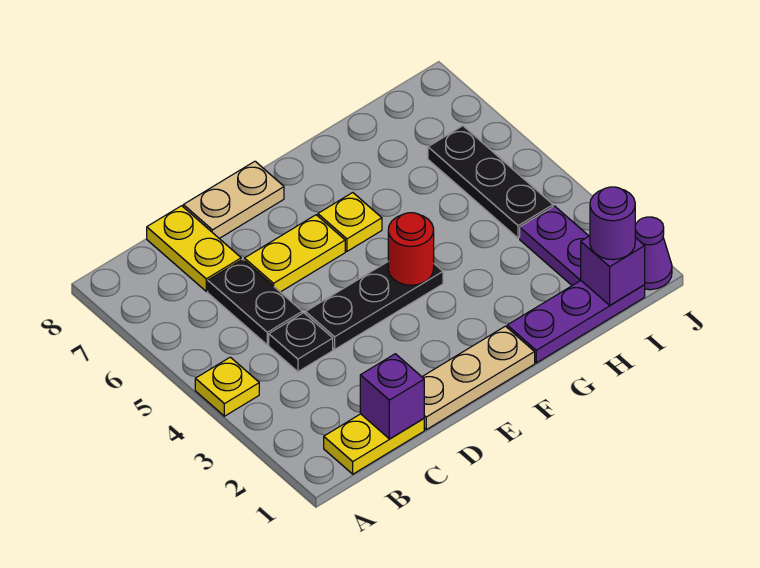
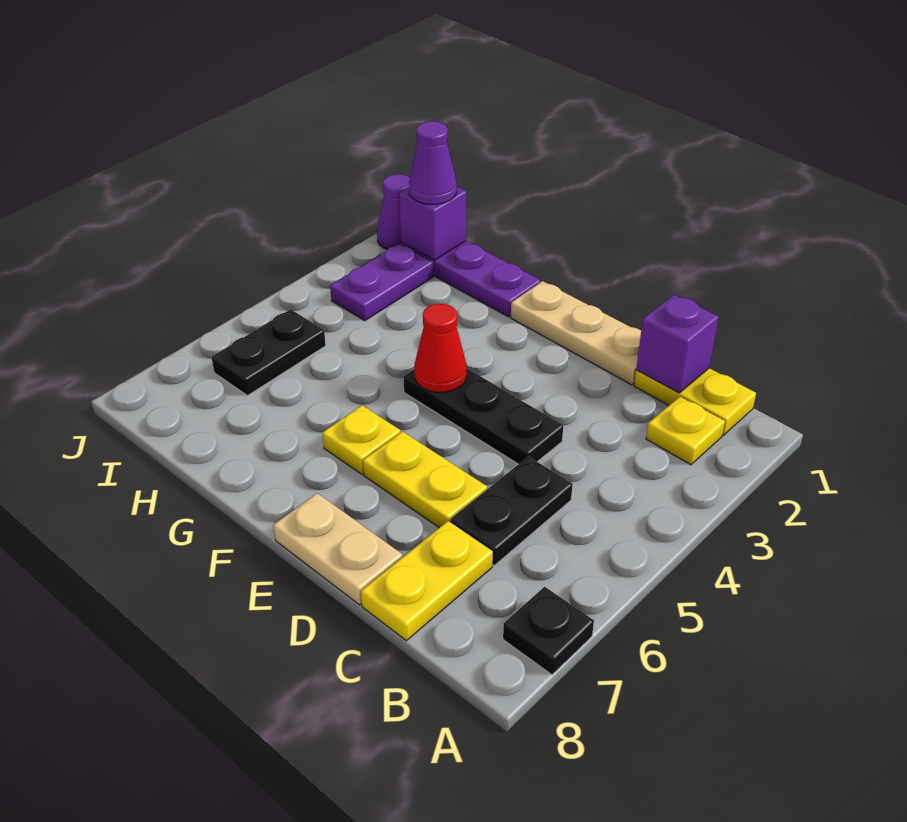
yellow plate A4 level 1 -> yellow plate B2 level 1
black plate C4 level 1 -> black plate A7 level 1
red round brick F4 level 2 -> red cone F4 level 2
purple round brick I1 level 3 -> purple cone I1 level 3
black plate I4:I6 level 1 -> black plate I5:I6 level 1

